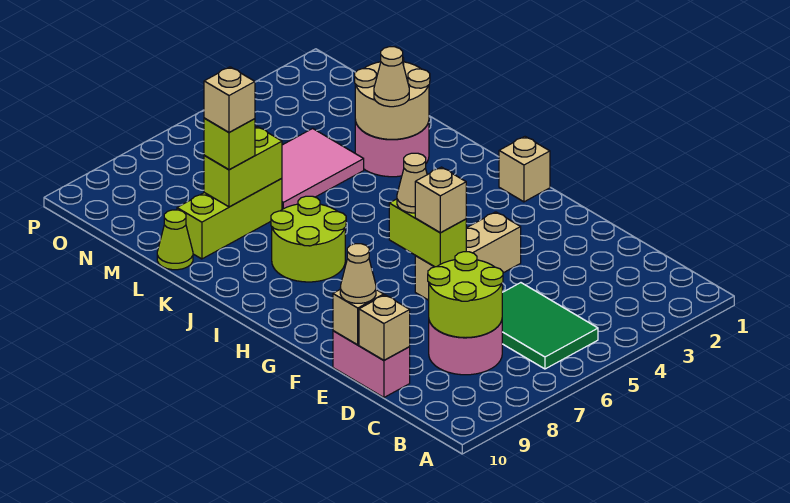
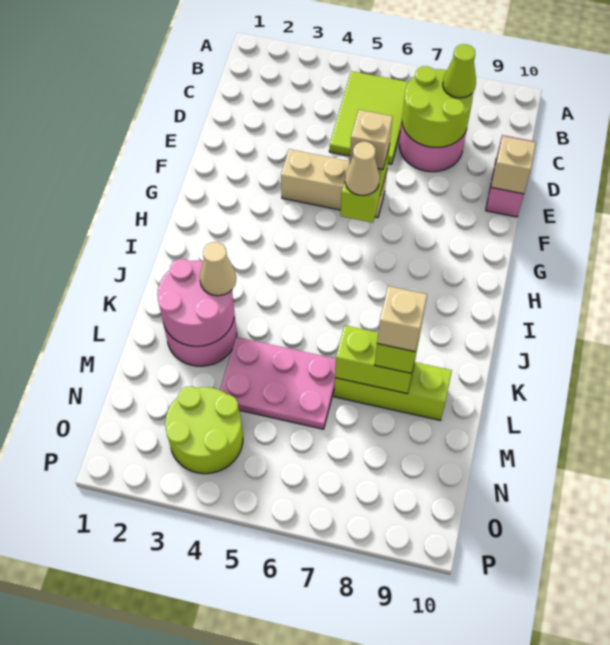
green tile B5:D6 level 1 -> lime tile B5:D6 level 1
tan brick D10 level 2 -> none
tan cone E10 level 3 -> none
tan brick H1 level 1 -> none
lime round brick I7:J8 level 1 -> lime round brick N3:O4 level 1
tan round brick K2:L3 level 2 -> pink round brick K2:L3 level 2
pink tile L4:M6 level 1 -> pink plate L4:M6 level 1
lime cone L10 level 1 -> lime cone C8 level 3

